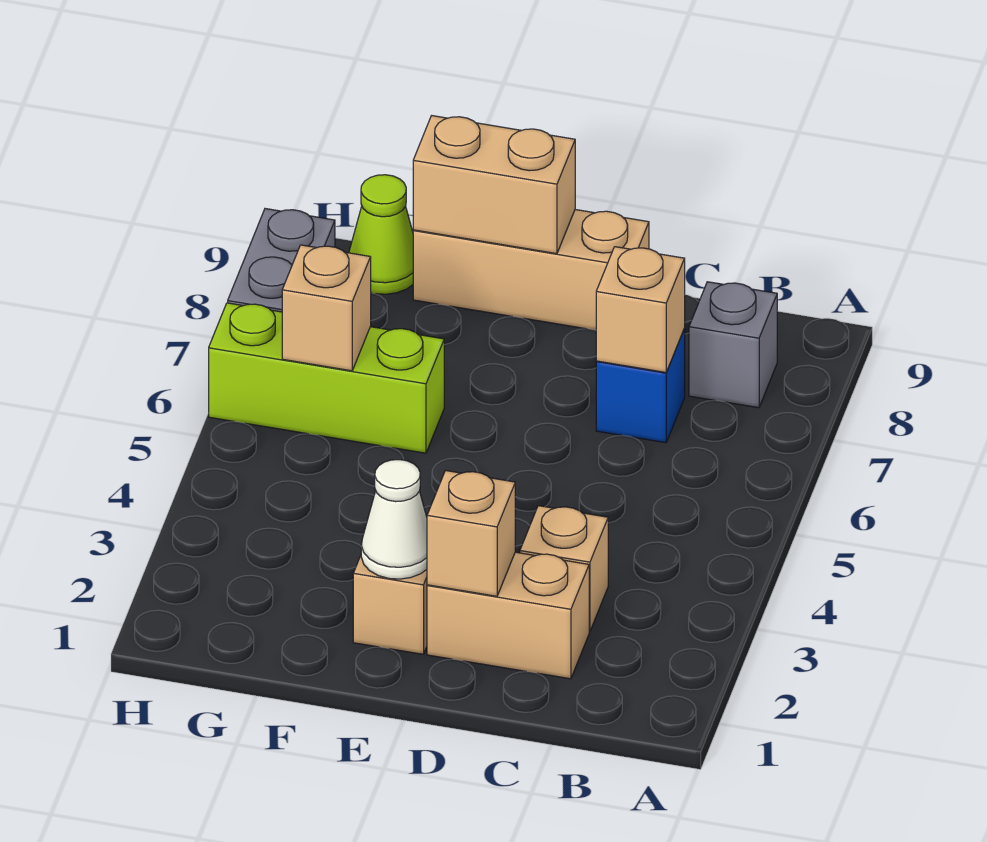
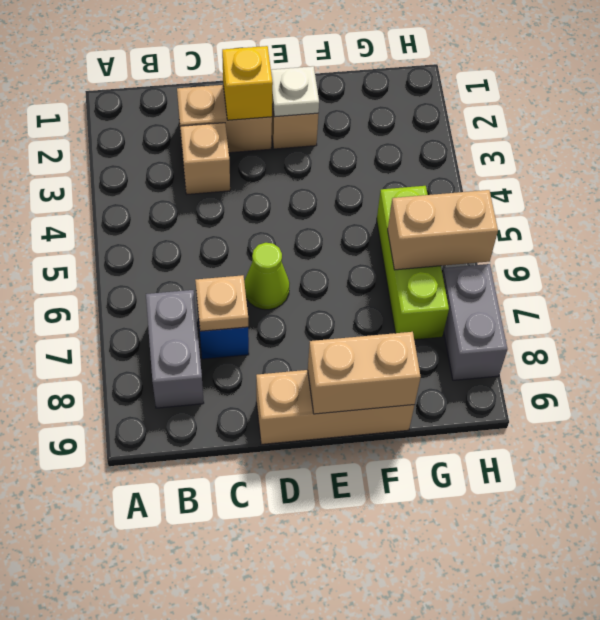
grey brick B8 level 1 -> grey brick B7:B8 level 1
tan brick C7 level 2 -> tan plate C7 level 2
tan brick D2 level 2 -> yellow brick D2 level 2
white cone E2 level 2 -> white plate E2 level 2
lime brick F6:H6 level 1 -> lime brick G5:G7 level 1
tan brick G6 level 2 -> tan brick G6:H6 level 2
lime cone G9 level 1 -> lime cone D6 level 1

